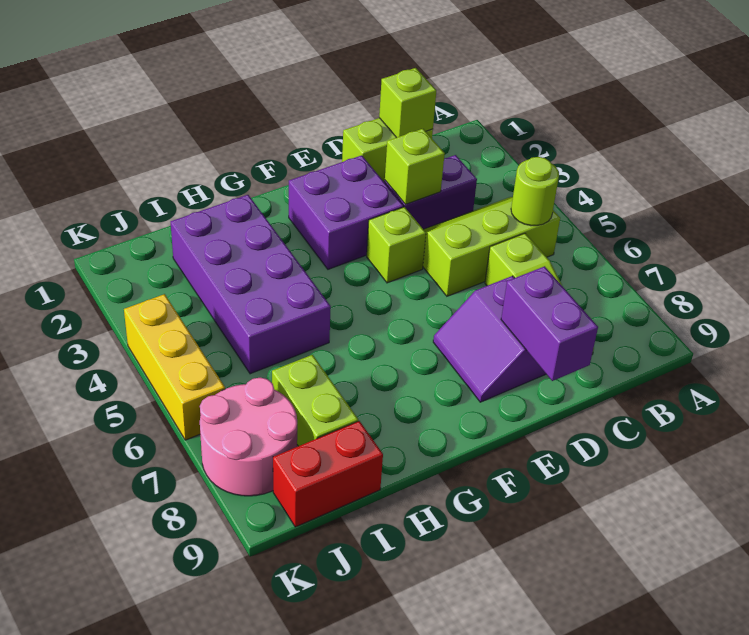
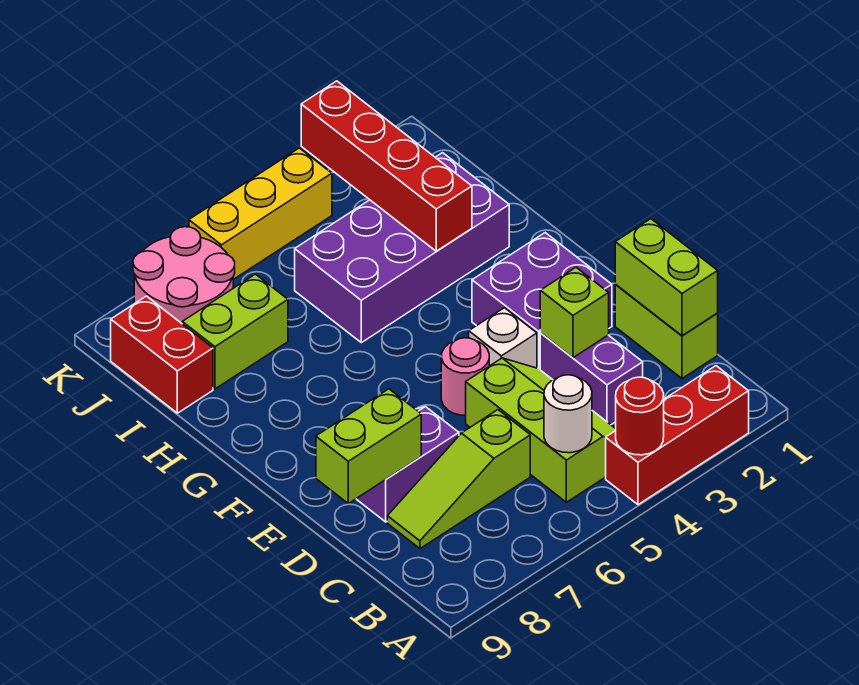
none -> red brick A2:A4 level 1
none -> red round brick A4 level 2
lime round brick B5 level 2 -> white round brick B5 level 2
lime brick C1 level 2 -> lime brick C1:D1 level 2
purple brick D8:D9 level 2 -> lime brick D8:D9 level 2
lime brick E4 level 1 -> white brick E4 level 1
none -> pink round brick E5 level 1
none -> red brick H3:K3 level 2

